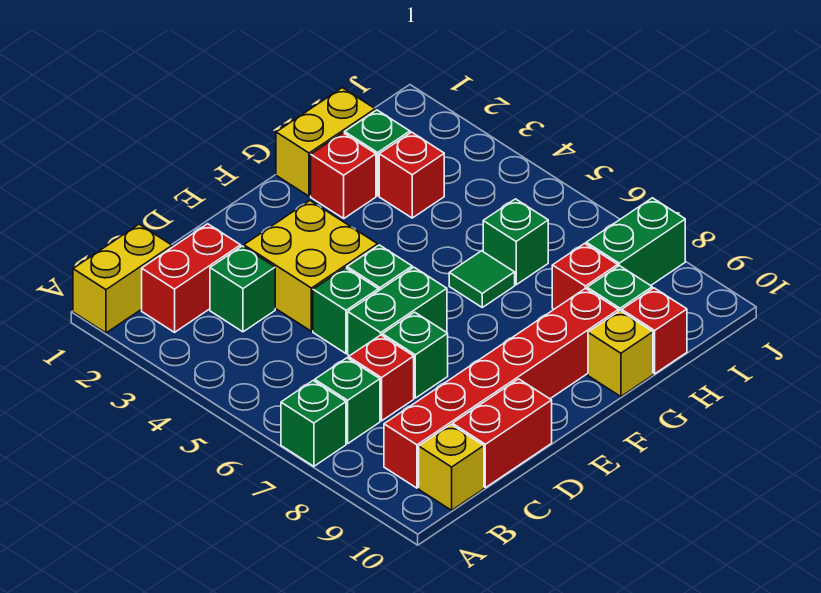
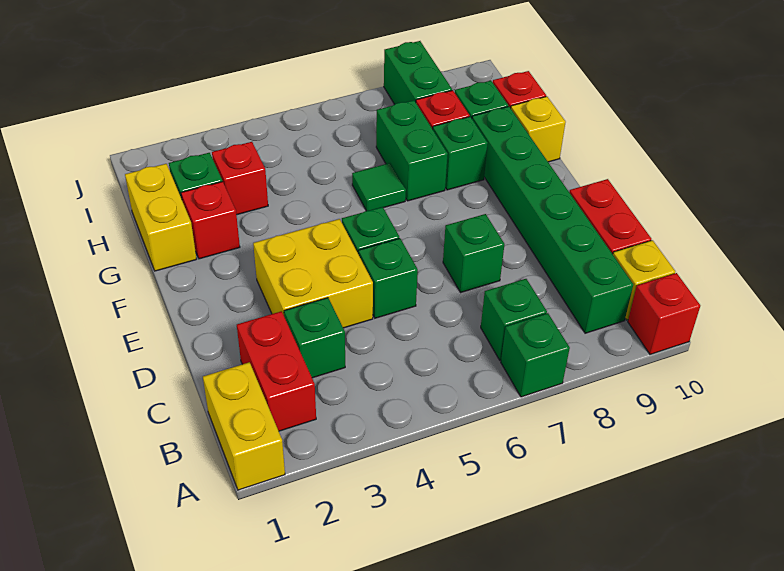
red brick B9:G9 level 1 -> green brick B9:G9 level 1
red brick C7 level 1 -> red brick A10 level 1
green brick D6:E6 level 1 -> green brick G7:H7 level 1
green brick H6 level 1 -> green brick G8 level 1

